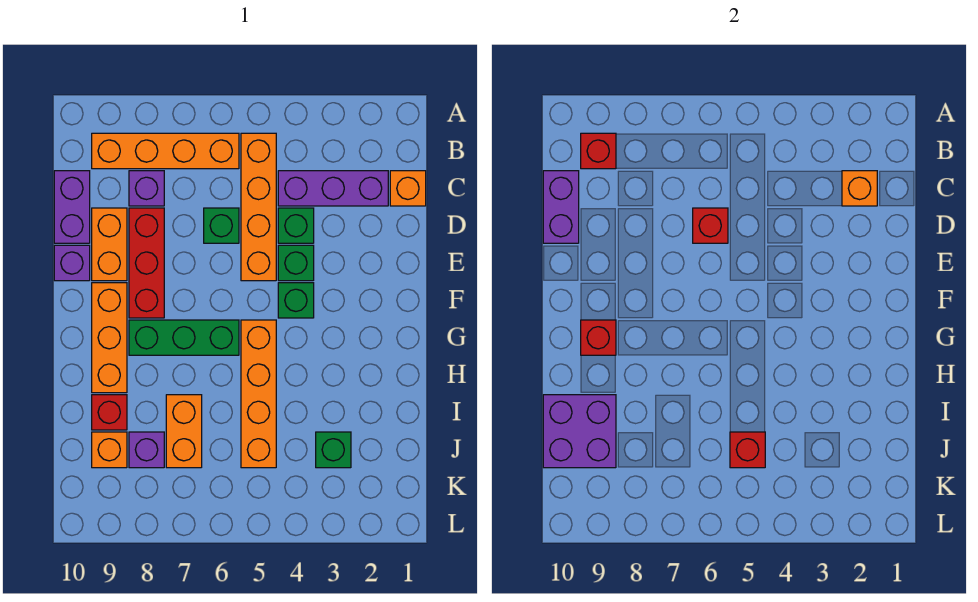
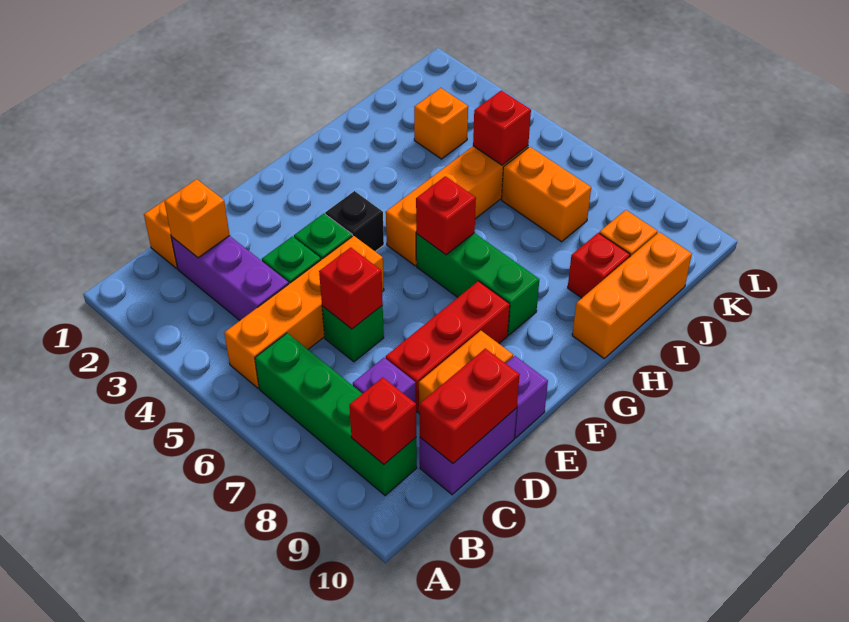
orange brick B6:B9 level 1 -> green brick B6:B9 level 1
purple brick C10:D10 level 2 -> red brick C10:D10 level 2
green brick F4 level 1 -> black brick F4 level 1
orange brick F9:H9 level 1 -> orange brick H10:J10 level 1
red brick G9 level 2 -> red brick G6 level 2
orange brick I7:J7 level 1 -> orange brick J6:J7 level 1
purple brick I9:J10 level 2 -> none
green brick J3 level 1 -> orange brick J3 level 1
purple brick J8 level 1 -> none

